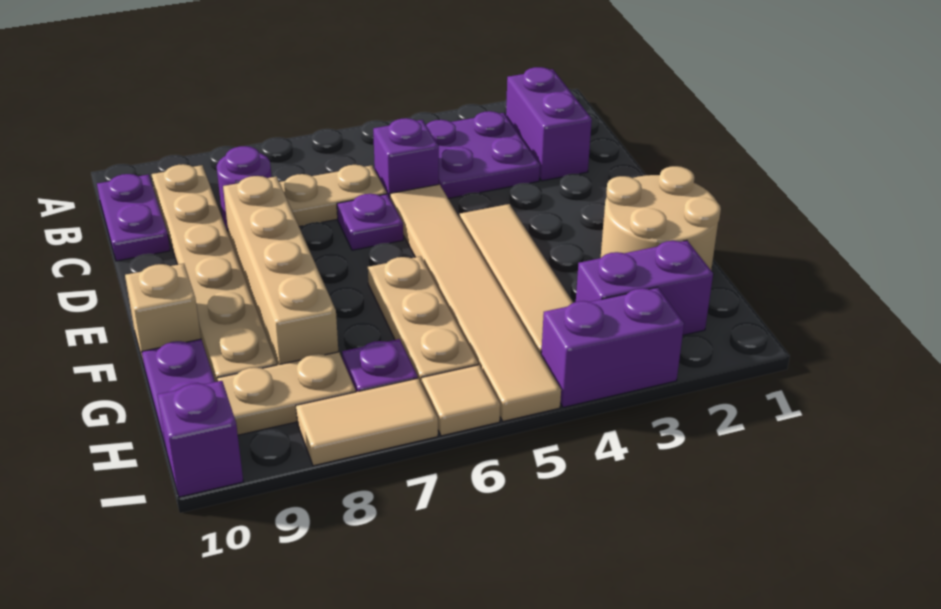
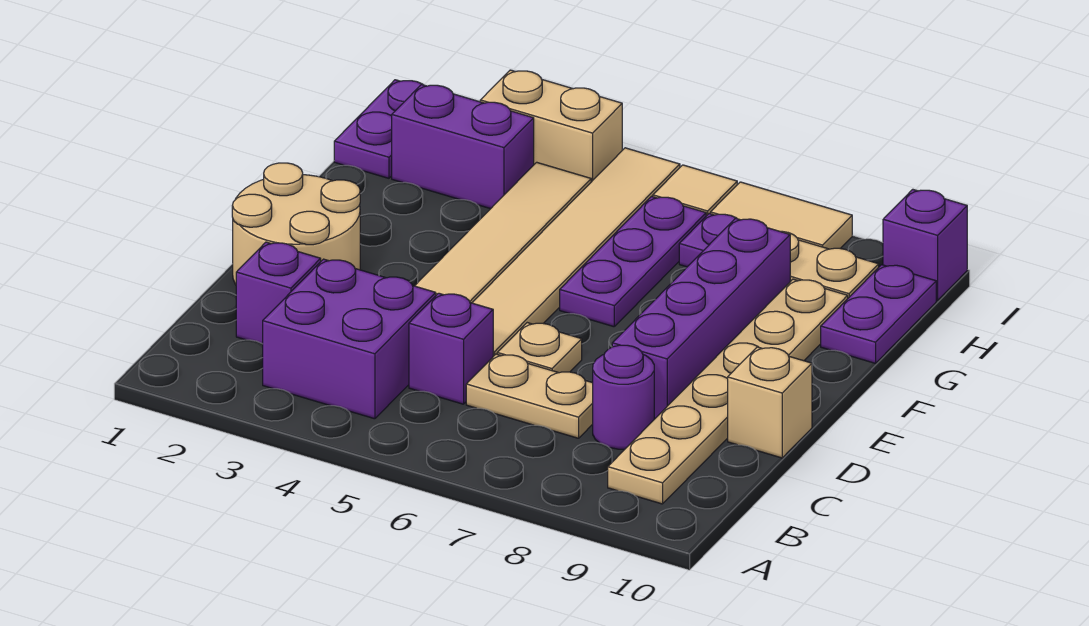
purple brick B2:C2 level 1 -> purple brick C2 level 1
purple plate B3:C4 level 1 -> purple brick B3:C4 level 1
purple plate B10:C10 level 1 -> purple plate H1:I1 level 1
purple plate D6 level 1 -> tan plate D6 level 1
tan brick D8:G8 level 1 -> purple brick D8:G8 level 1
tan round brick F1:G2 level 1 -> tan round brick D1:E2 level 1
tan plate F6:H6 level 1 -> purple plate F6:H6 level 1
tan brick F10 level 1 -> tan brick D10 level 1
purple brick I3:I4 level 1 -> tan brick I3:I4 level 1

